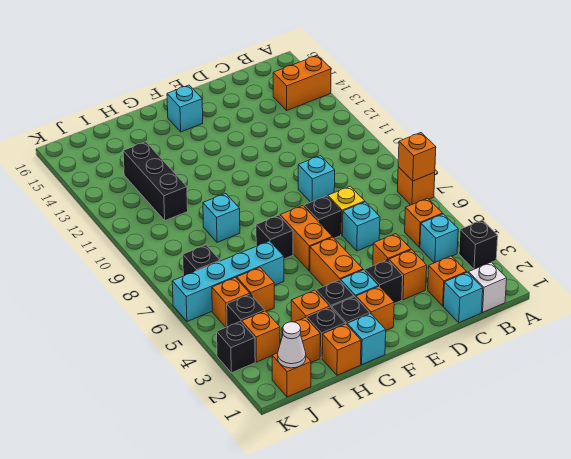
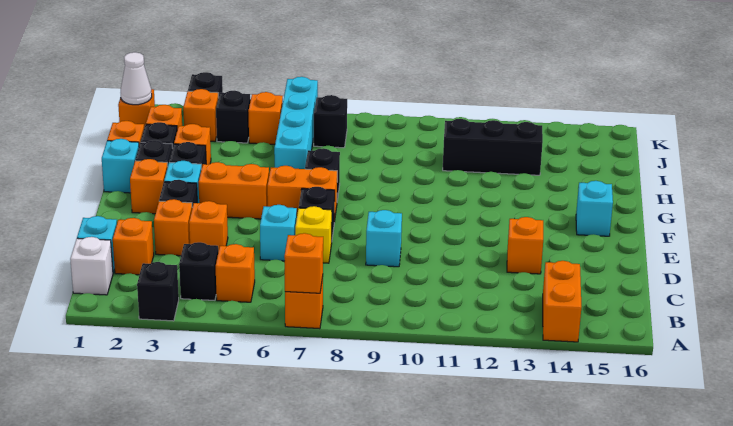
cyan brick B4 level 1 -> black brick B4 level 1
cyan brick H9 level 1 -> none
orange brick I5 level 1 -> orange brick D13 level 1

